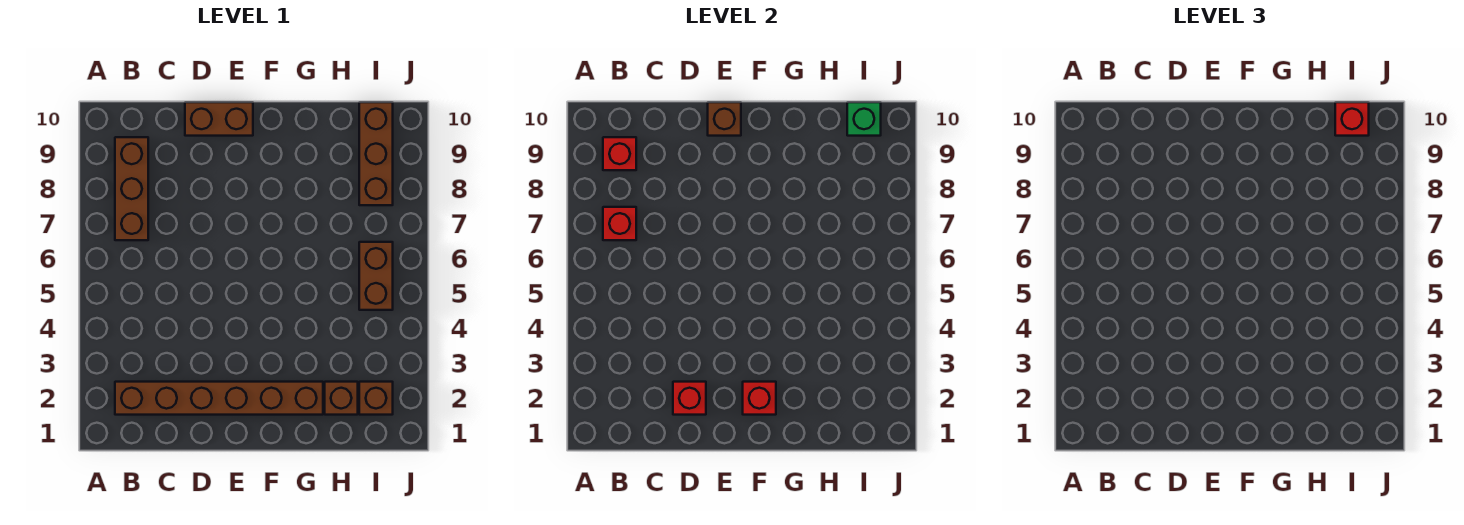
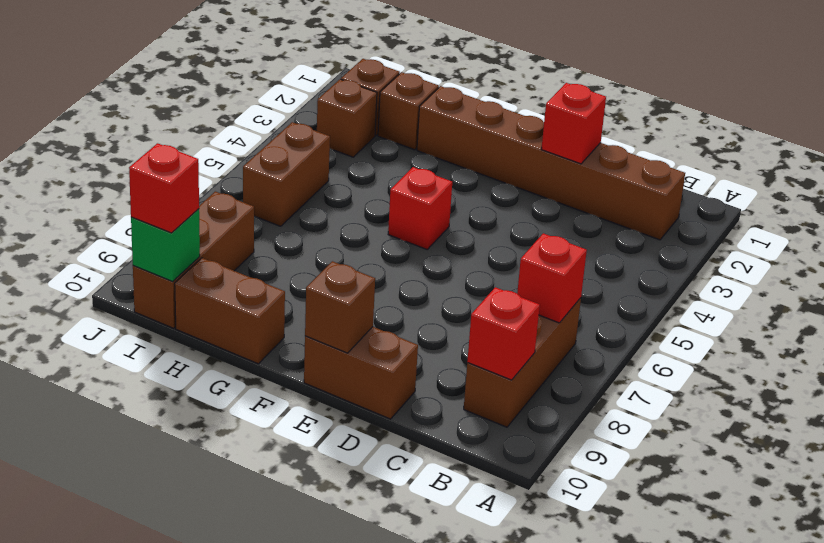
red brick F2 level 2 -> red brick F5 level 1
none -> brown brick G10:H10 level 1
none -> brown brick I3 level 1

